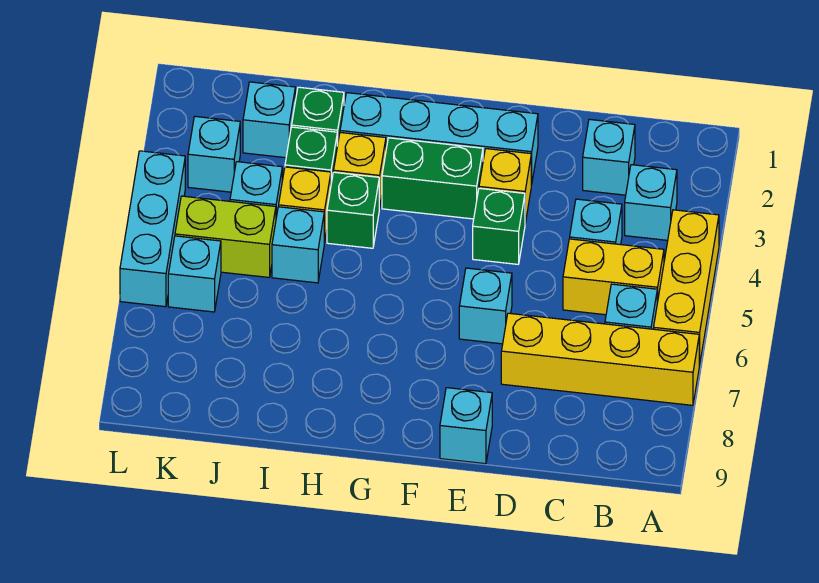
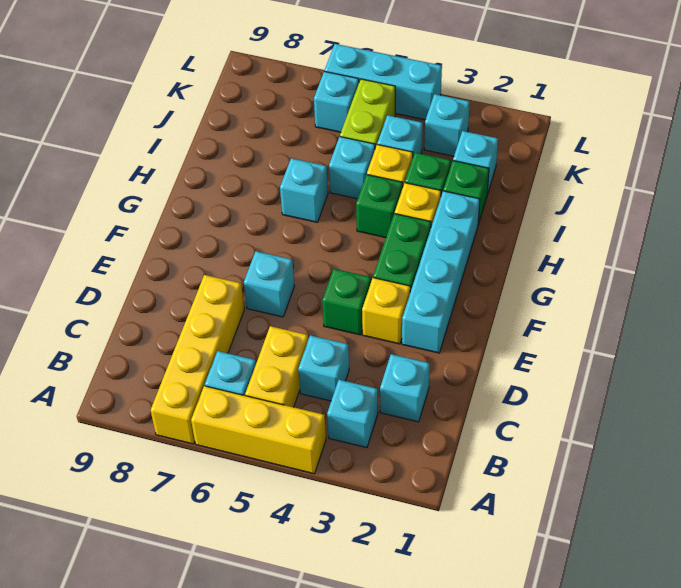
cyan brick E9 level 1 -> cyan brick H6 level 1

